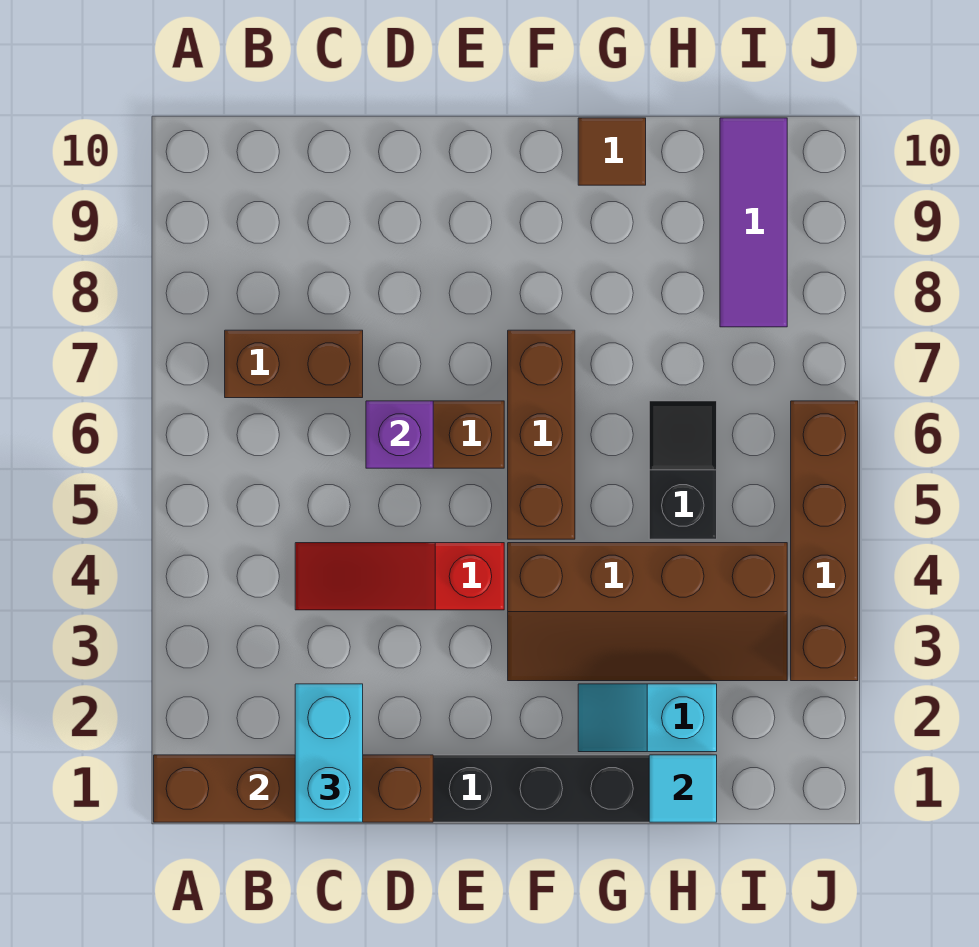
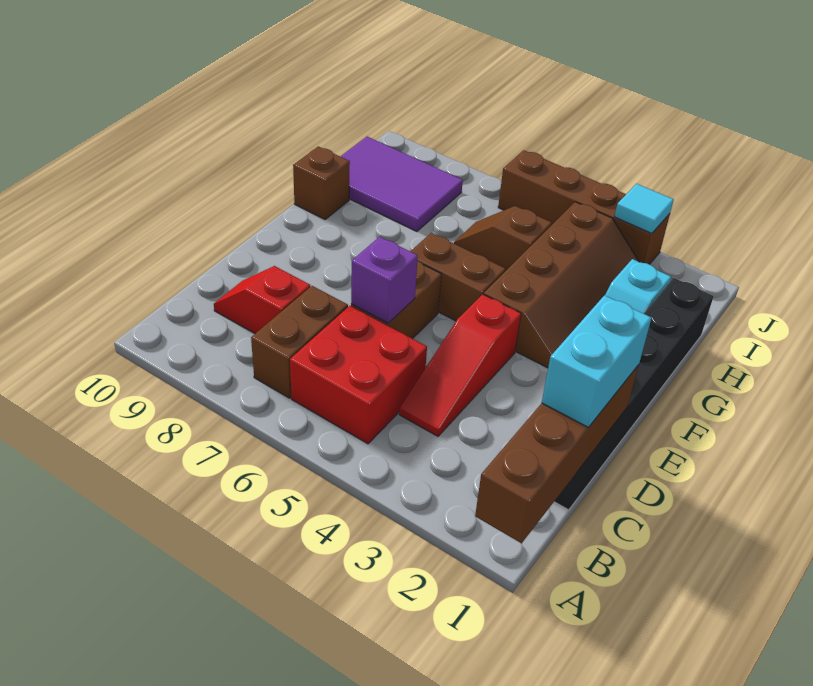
none -> red brick B5:C6 level 1
cyan brick C1:C2 level 3 -> cyan brick C1:D1 level 3
none -> red slope C8:C9 level 1 top 8
brown brick F5:F7 level 1 -> brown brick F5:F6 level 1
brown tile G10 level 1 -> brown brick G10 level 1
cyan tile H1 level 2 -> cyan tile J3 level 2
black slope H5:H6 level 1 top 5 -> brown slope H5:H6 level 1 top 5
purple tile I8:I10 level 1 -> purple tile H8:I10 level 1

